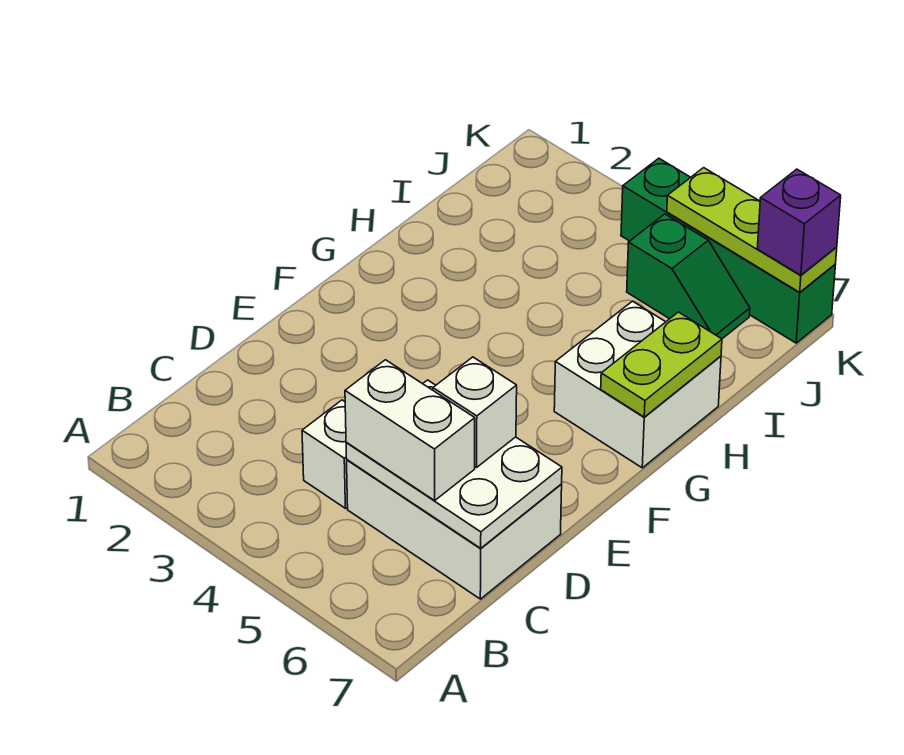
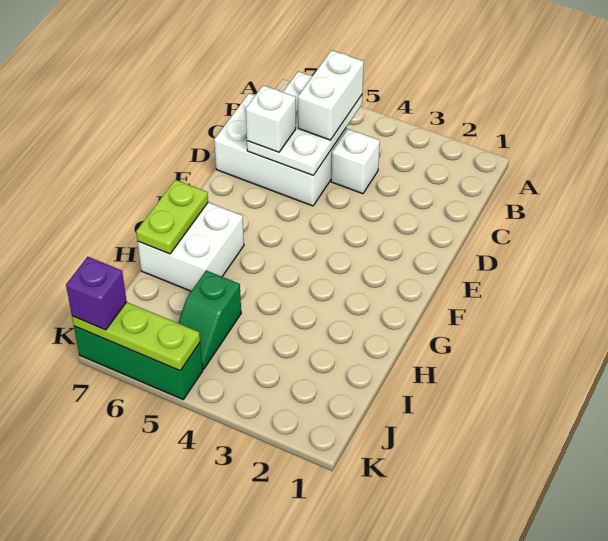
white plate C5:D7 level 2 -> white plate B5:D6 level 2
white brick C5:C6 level 3 -> white brick B5:C5 level 3
green slope J5:J6 level 1 top 5 -> green slope I5:J5 level 1 top I
green brick K4:K7 level 1 -> green brick K5:K7 level 1

